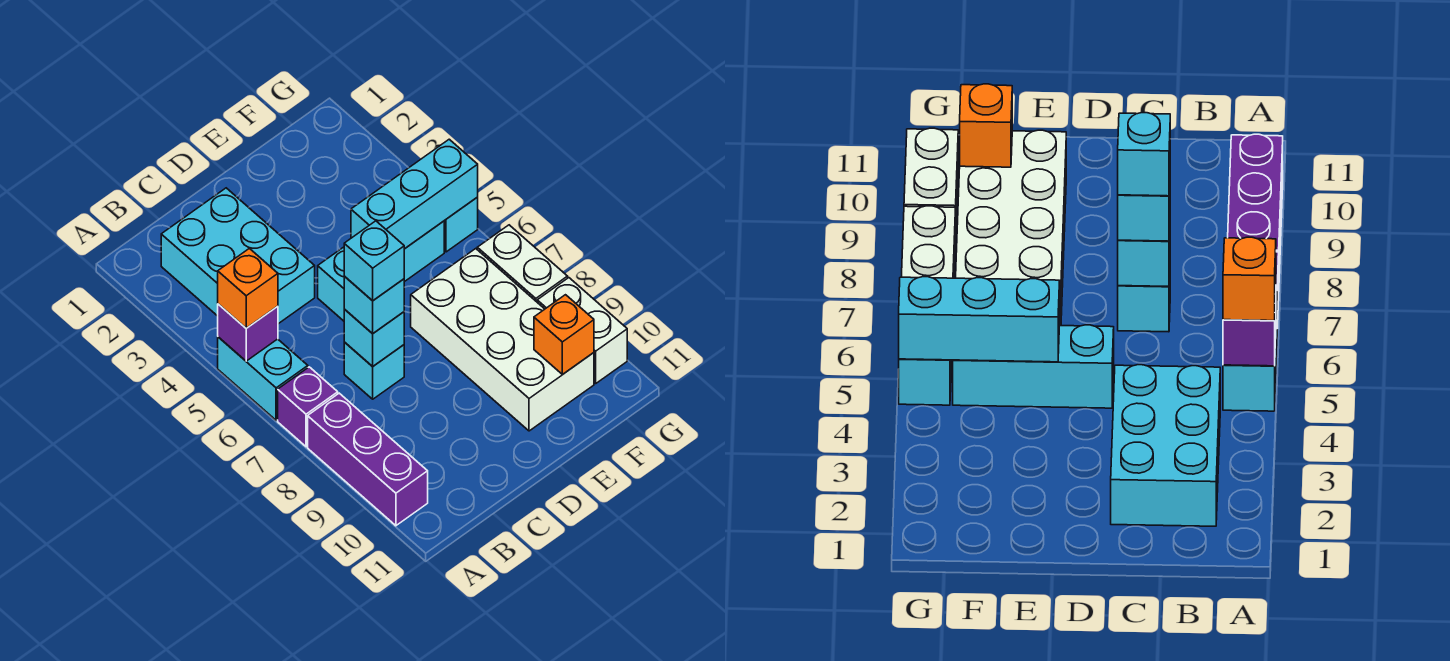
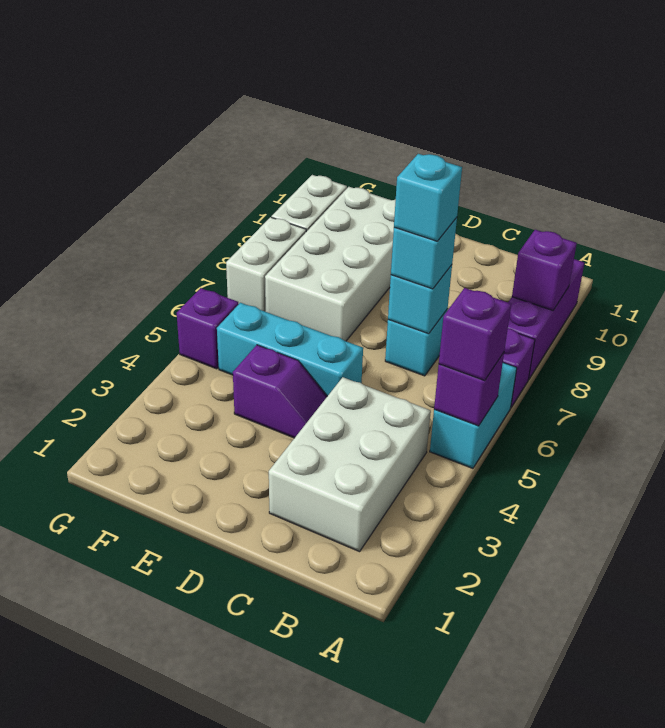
orange brick A5 level 3 -> purple brick A5 level 3
none -> purple brick A9 level 2
cyan brick B2:C4 level 1 -> white brick B2:C4 level 1
none -> purple slope D4:E4 level 1 top E
cyan brick E5:G5 level 2 -> none
orange brick F10 level 2 -> none
cyan brick G5 level 1 -> purple brick G5 level 1

